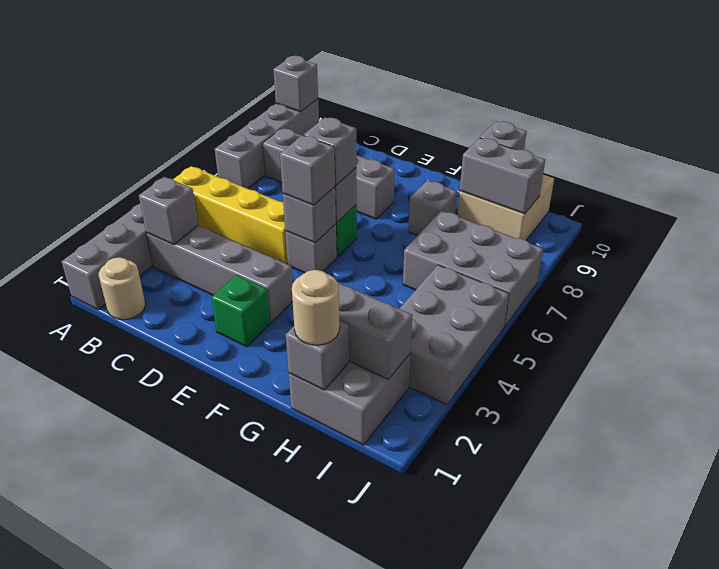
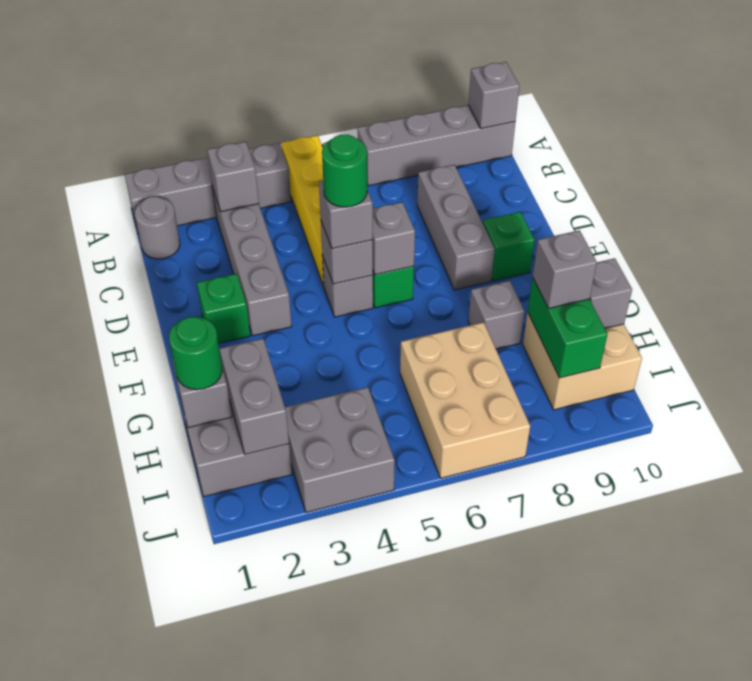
tan round brick B1 level 1 -> grey round brick B1 level 1
grey brick B8:E8 level 1 -> grey brick C8:E8 level 1
none -> green round brick E5 level 4
grey brick E6 level 3 -> grey brick H9 level 3
none -> green brick E9 level 1
tan round brick H1 level 3 -> green round brick H1 level 3
grey brick H6:J7 level 1 -> tan brick H6:J7 level 1
grey brick H9:I9 level 2 -> green brick H9:I9 level 2
grey brick I3:J5 level 1 -> grey brick I3:J4 level 1

